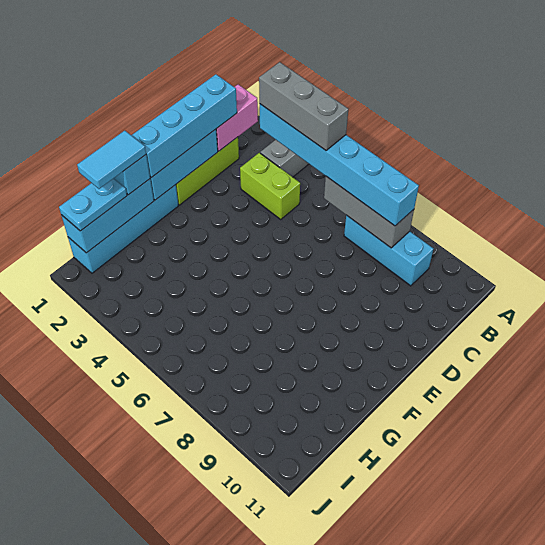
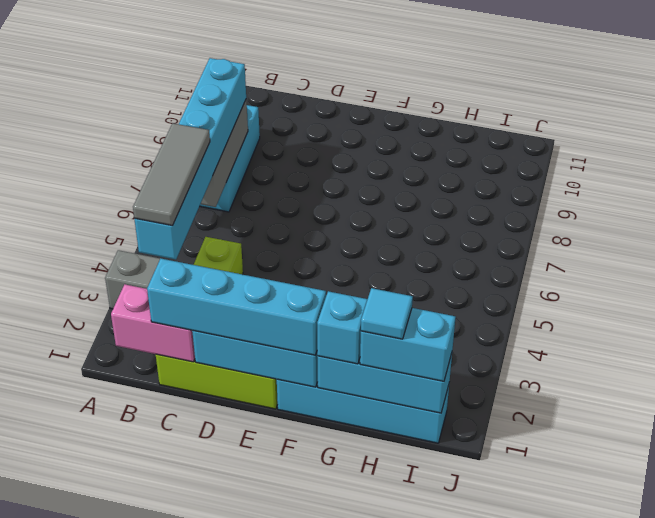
grey brick B3:B5 level 4 -> grey tile B3:B5 level 4
cyan tile G1:H1 level 4 -> cyan tile H1 level 4
cyan plate H1:I1 level 3 -> cyan brick H1:I1 level 3

